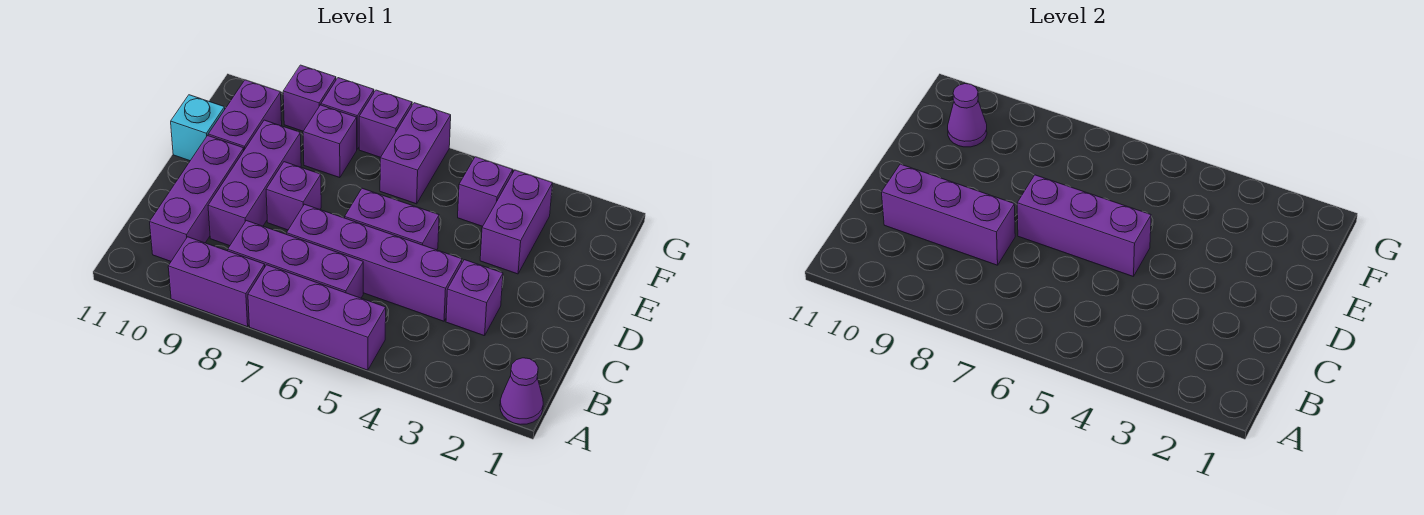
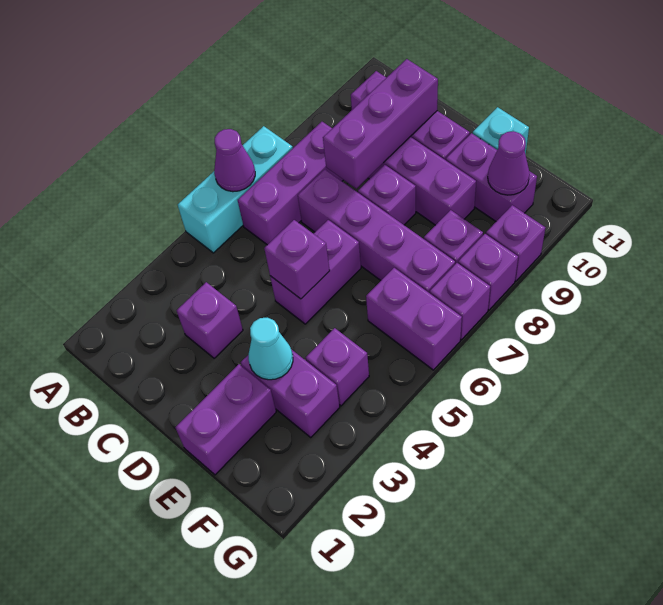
purple cone A1 level 1 -> purple cone A6 level 2
purple brick A5:A7 level 1 -> cyan brick A5:A7 level 1
purple brick A8:A9 level 1 -> purple brick E1:E2 level 1
purple brick C4:C7 level 1 -> purple brick C7:F7 level 1
purple brick D5:D7 level 2 -> purple brick D5 level 2
none -> cyan cone E3 level 2

